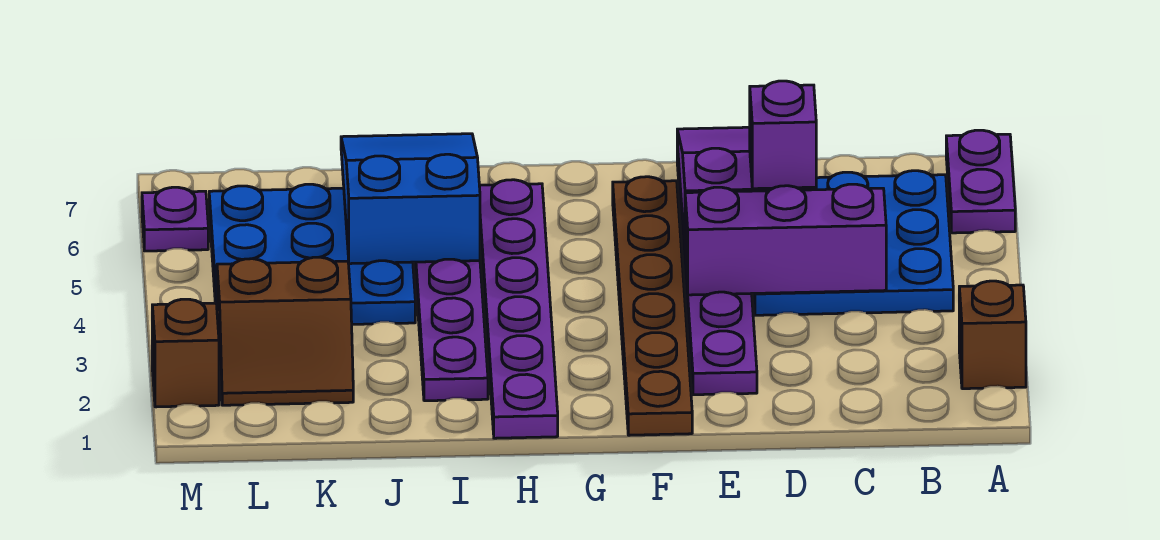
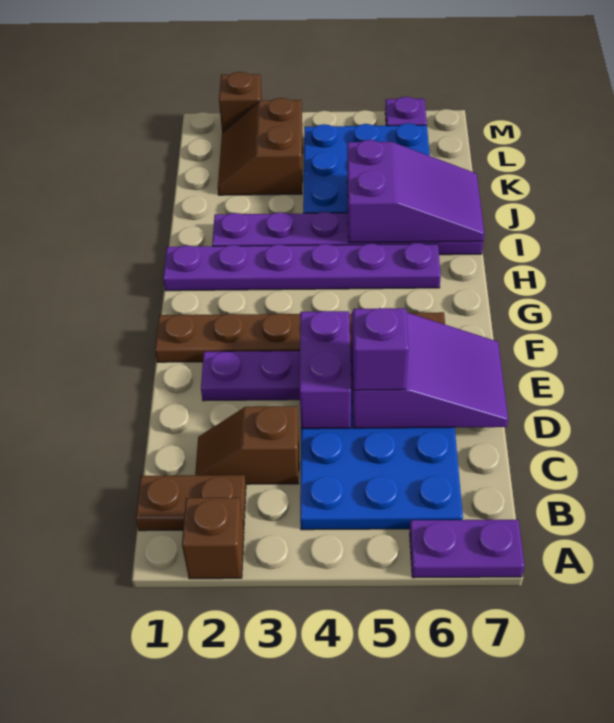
none -> brown plate B1:B2 level 1
none -> brown slope C2:C3 level 1 top 3
purple brick C4:E4 level 2 -> purple brick D4:E4 level 2
blue slope I5:J7 level 2 top 5 -> purple slope I5:J7 level 2 top 5

